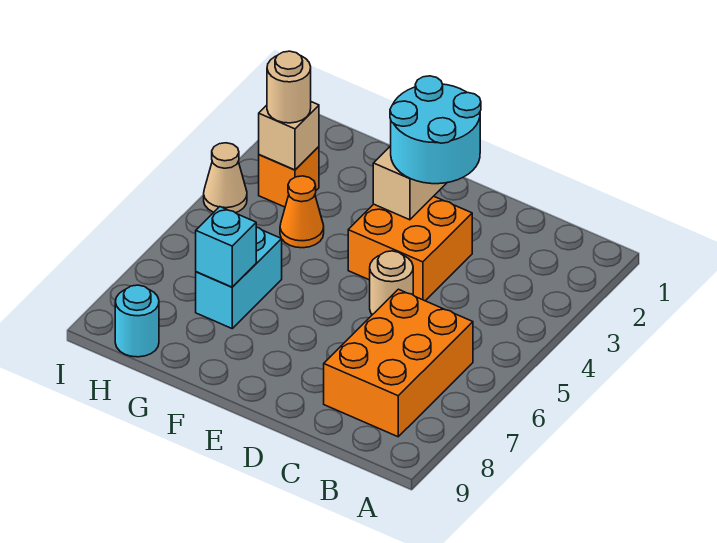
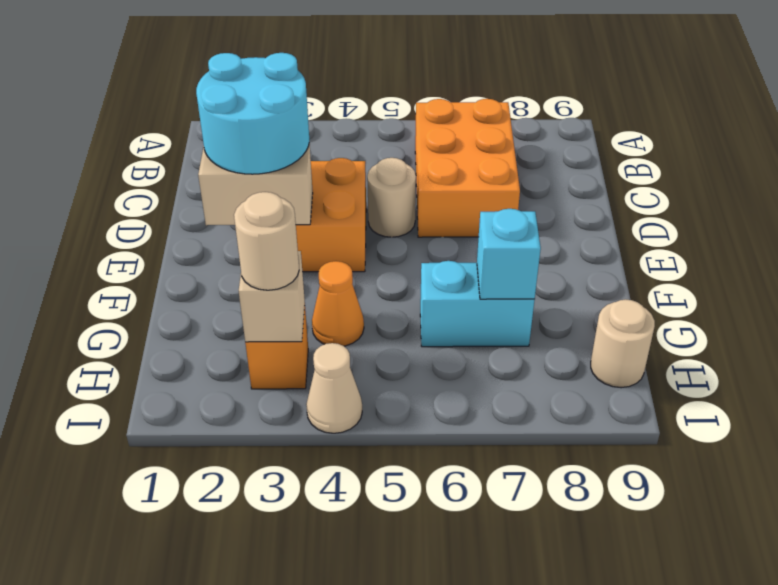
orange brick B6:C8 level 1 -> orange brick B6:D7 level 1
cyan round brick H9 level 1 -> tan round brick H9 level 1

